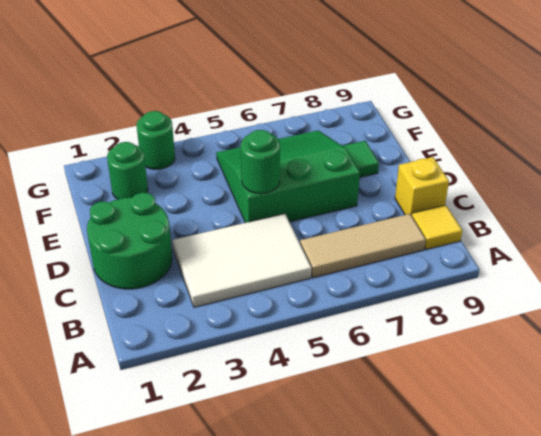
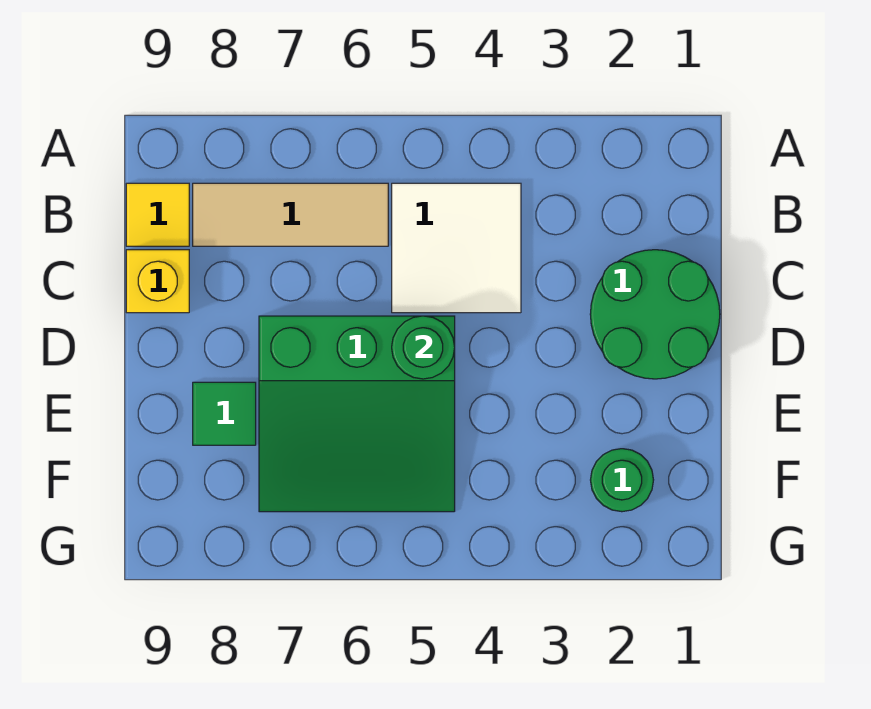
white tile B3:C5 level 1 -> white tile B4:C5 level 1
green round brick G3 level 1 -> none

